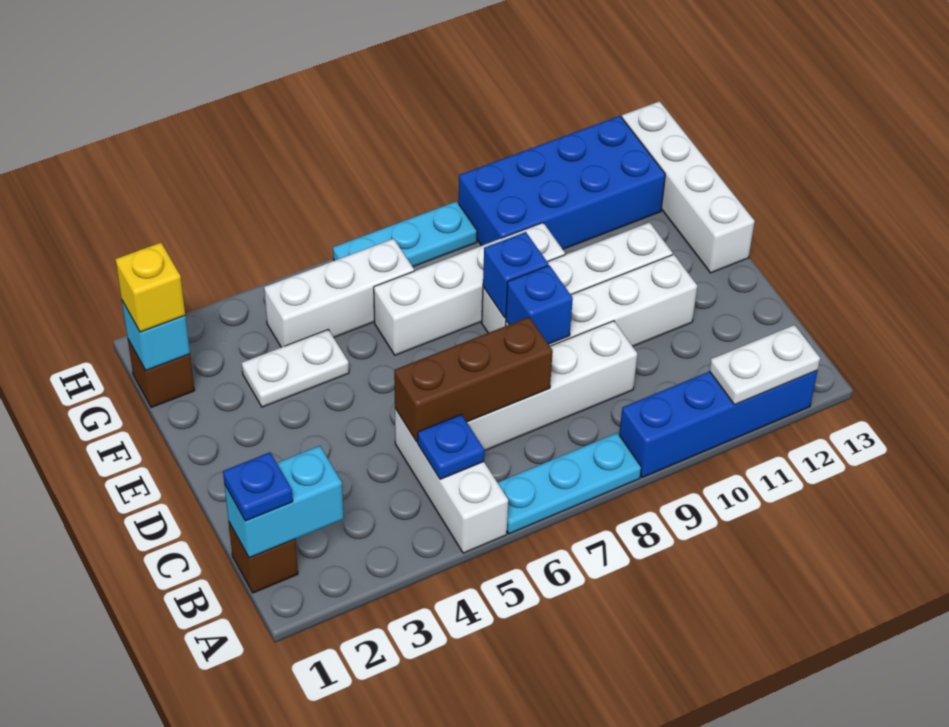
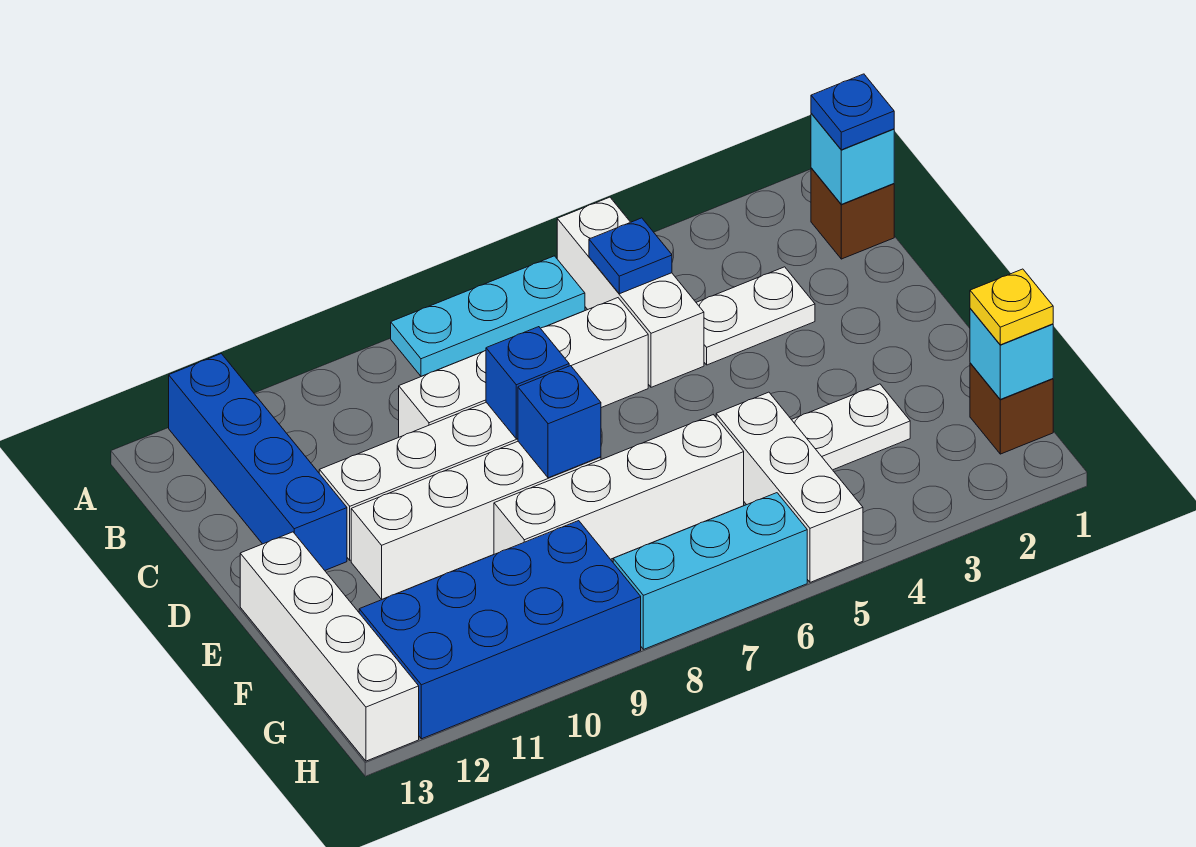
blue brick A9:A12 level 1 -> blue brick A12:D12 level 1
white plate A11:A12 level 2 -> white plate C3:C4 level 1
cyan brick B1:B2 level 2 -> cyan brick B1 level 2
brown brick C5:C7 level 2 -> none
yellow brick G1 level 3 -> yellow plate G1 level 3
white brick G4:G6 level 1 -> white brick F5:H5 level 1
cyan plate H6:H8 level 1 -> cyan brick H6:H8 level 1

